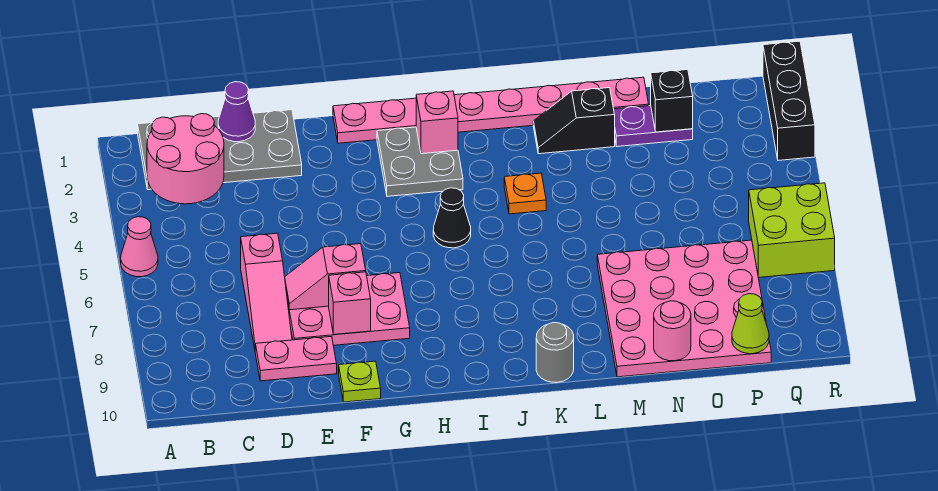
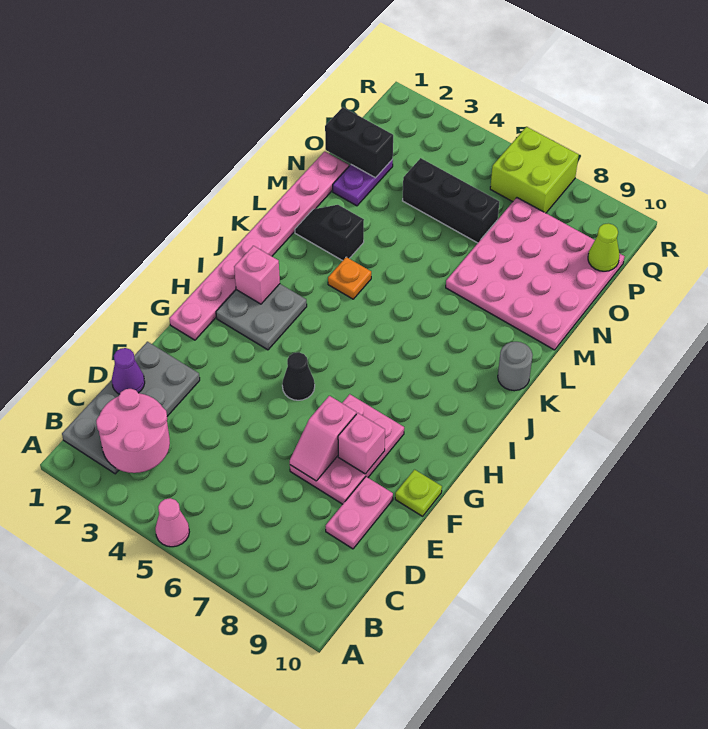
pink slope D6:D8 level 1 top 6 -> none
black cone I5 level 1 -> black cone G5 level 1
black slope L2:M2 level 1 top M -> black slope L2:L3 level 1 top 3
pink round brick N10 level 2 -> none
black brick O2 level 2 -> black brick O1:O2 level 2
black brick R1:R3 level 1 -> black brick O4:O6 level 1

